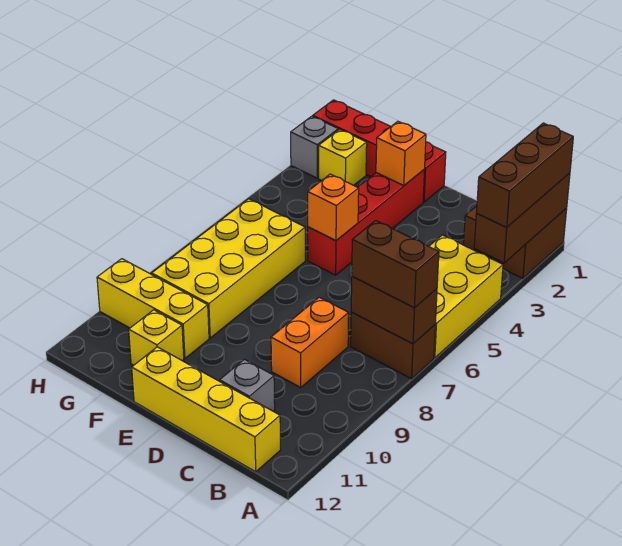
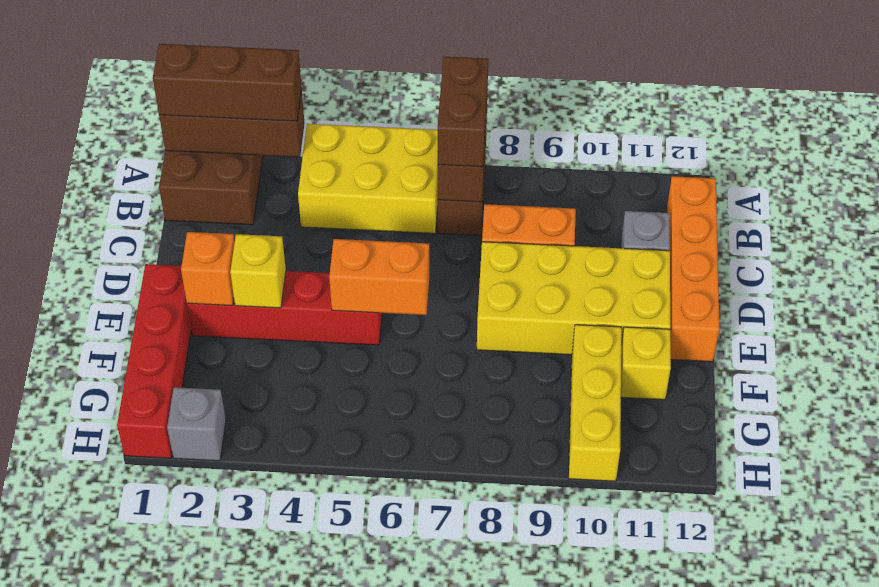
yellow brick B12:E12 level 1 -> orange brick B12:E12 level 1
orange brick E5 level 2 -> orange brick E5:E6 level 2
yellow brick F6:G9 level 1 -> yellow brick D8:E11 level 1
yellow brick G2 level 1 -> yellow brick E3 level 2

